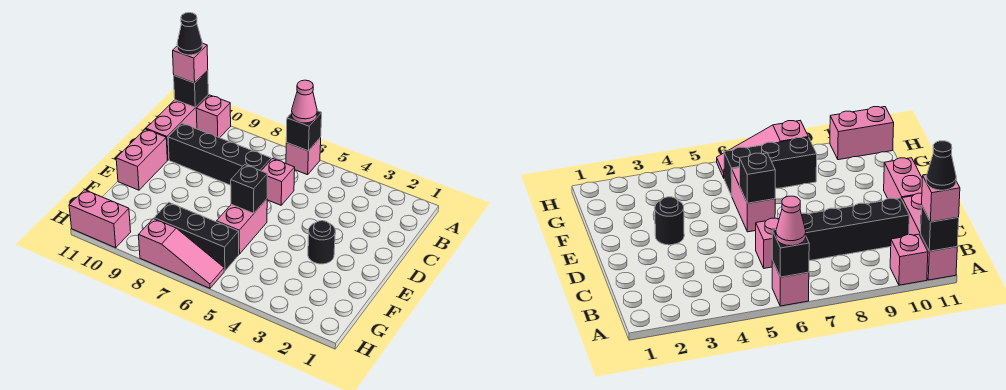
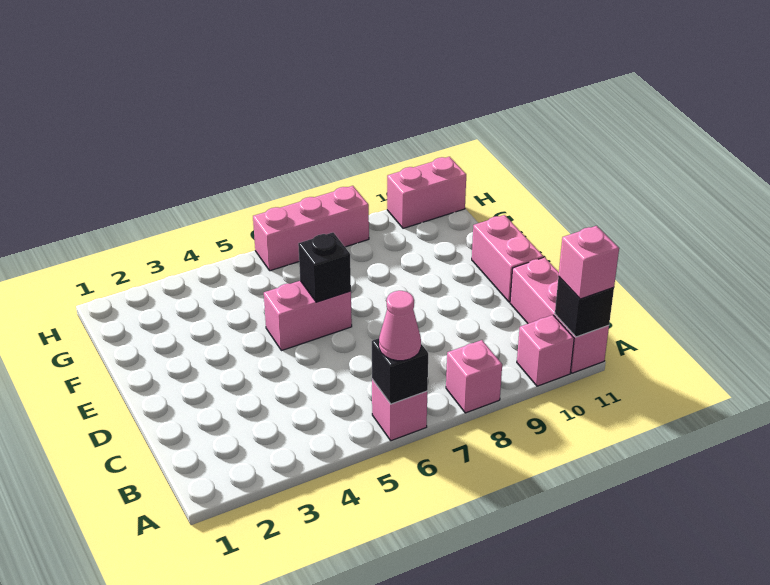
black cone A11 level 4 -> none
pink brick C6 level 1 -> pink brick A8 level 1
black brick C7:C10 level 1 -> none
black round brick E3 level 1 -> none
pink brick E6:F6 level 1 -> pink brick E5:E6 level 1
black brick G6:G8 level 1 -> none
pink slope H6:H8 level 1 top 8 -> pink brick H6:H8 level 1

